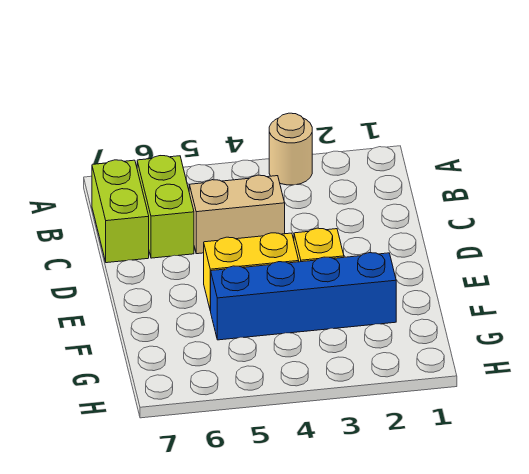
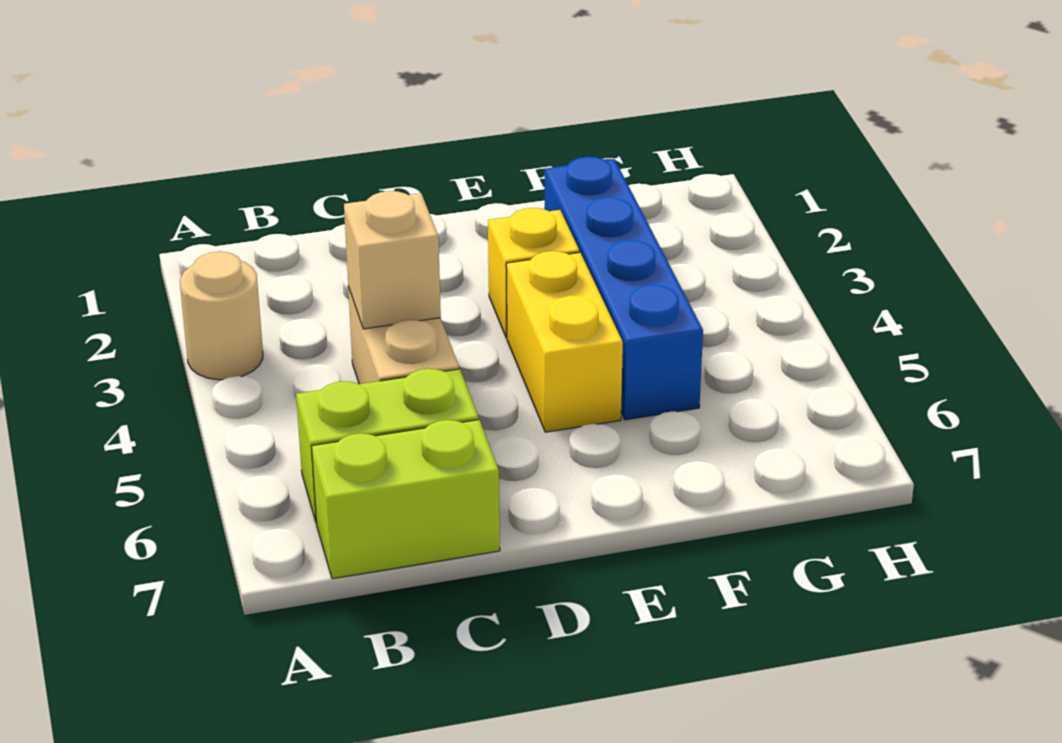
none -> tan brick C4 level 2

